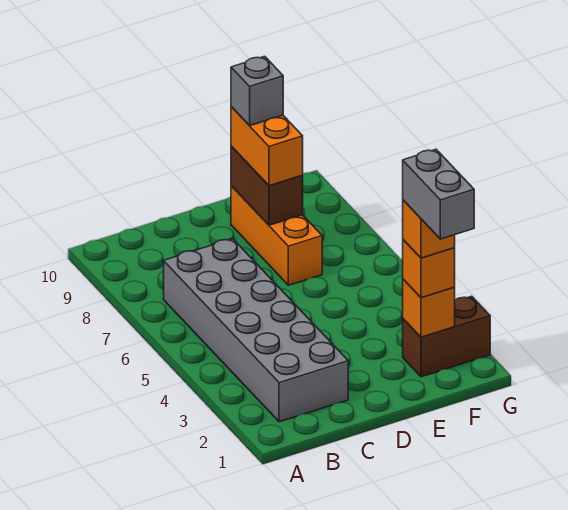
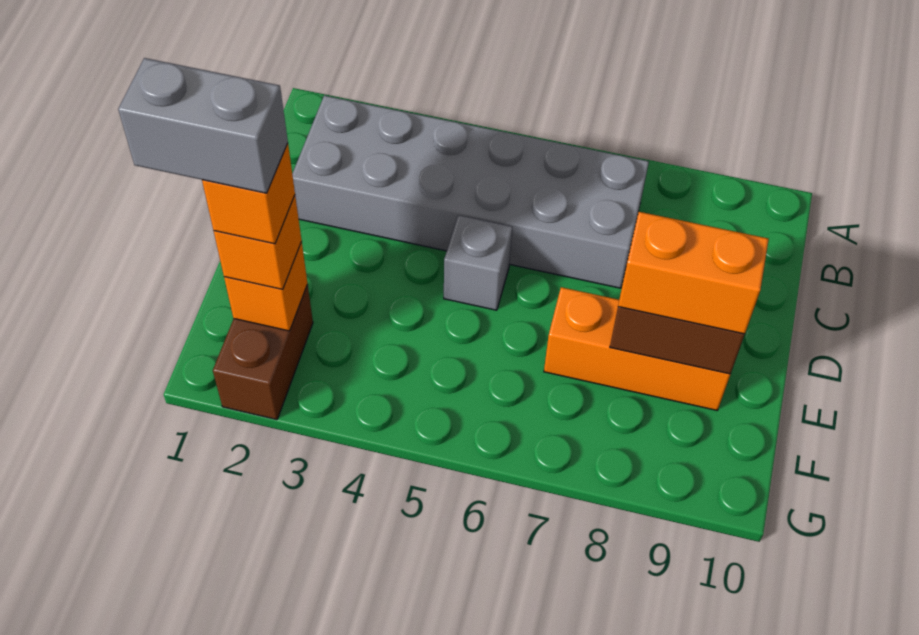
grey brick E9 level 4 -> grey brick D5 level 1

